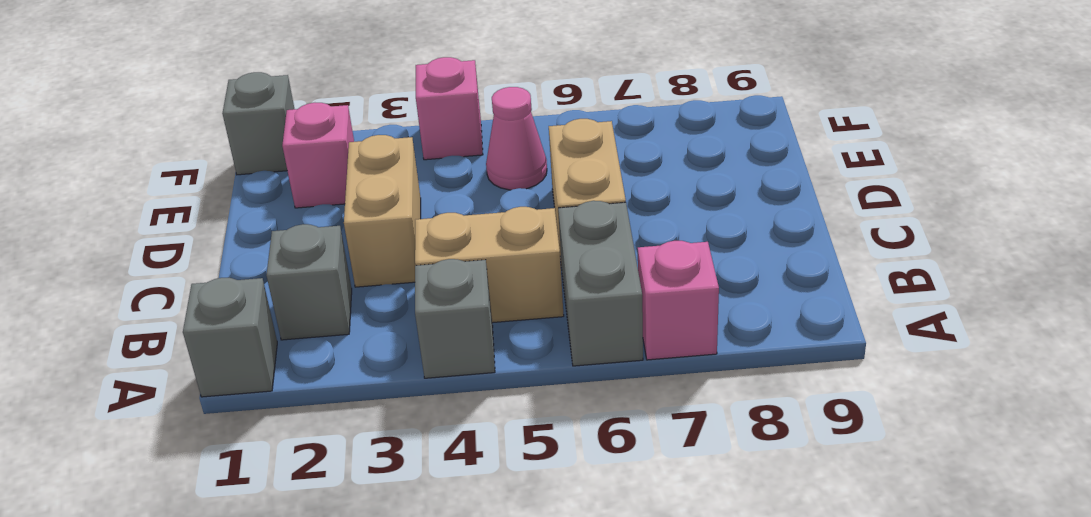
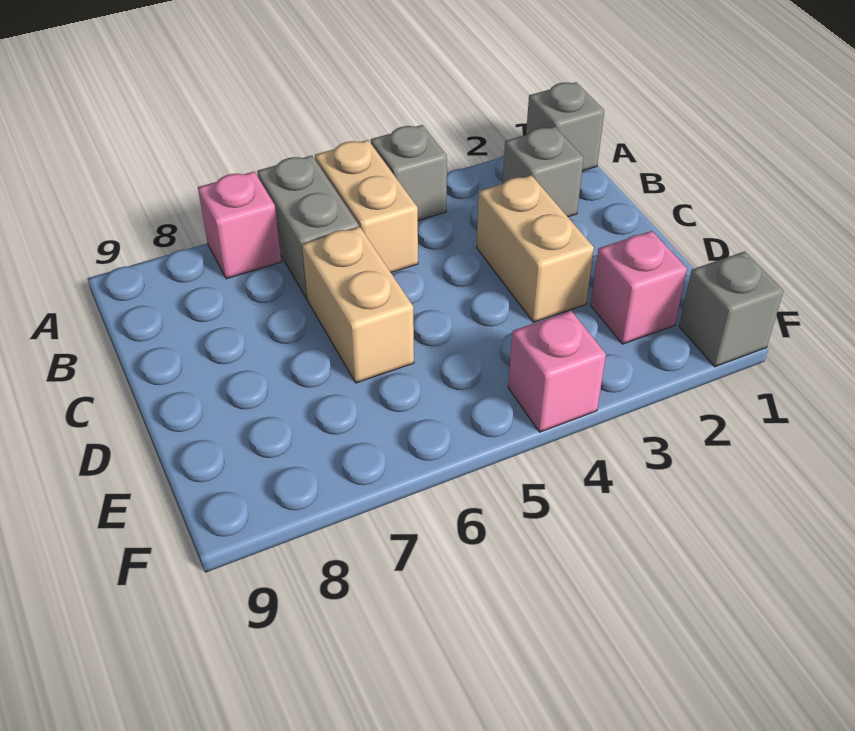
tan brick B4:B5 level 1 -> tan brick A5:B5 level 1
pink cone E5 level 1 -> none

